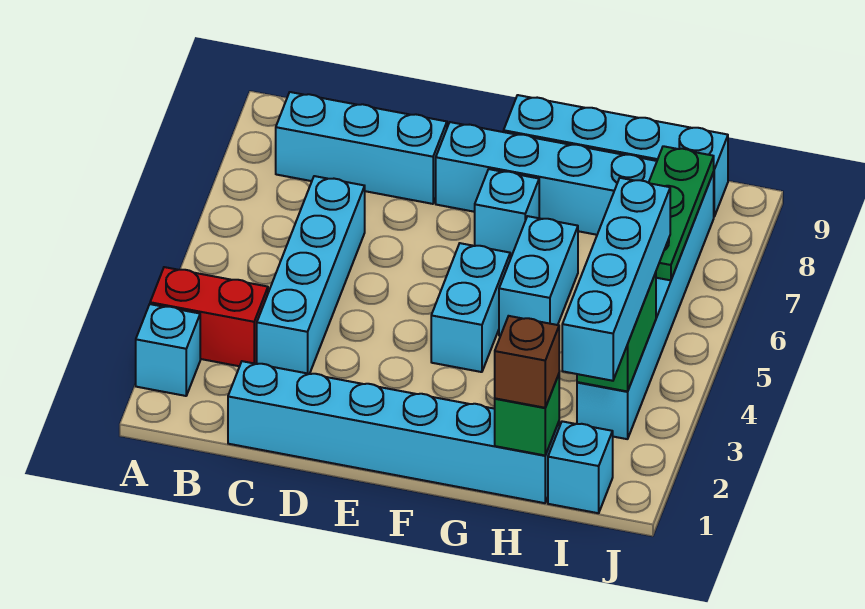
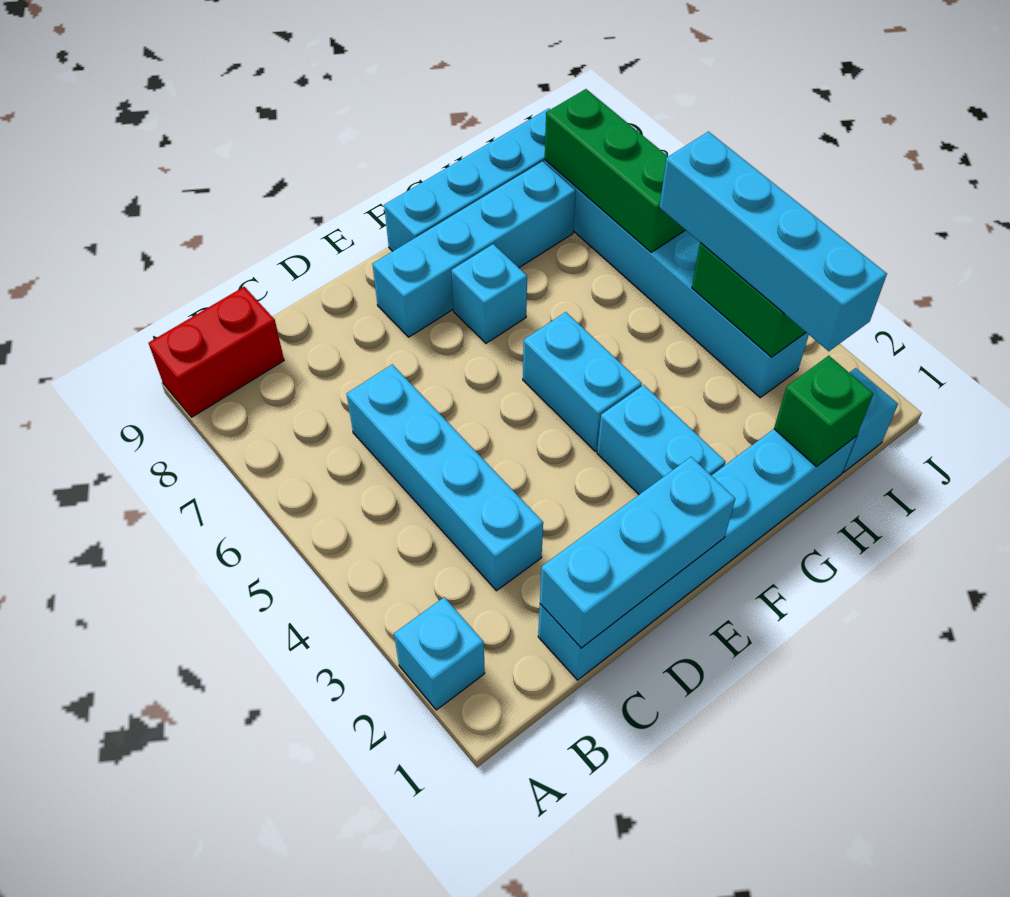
red brick A3:B3 level 1 -> red brick A9:B9 level 1
cyan brick B8:D8 level 1 -> cyan brick C1:E1 level 2
cyan brick G5:G6 level 1 -> cyan brick F2:F3 level 1
brown brick H1 level 3 -> none
green plate I6:I8 level 2 -> green brick I6:I8 level 2

